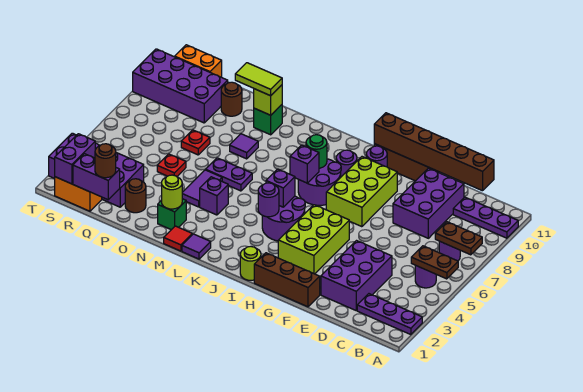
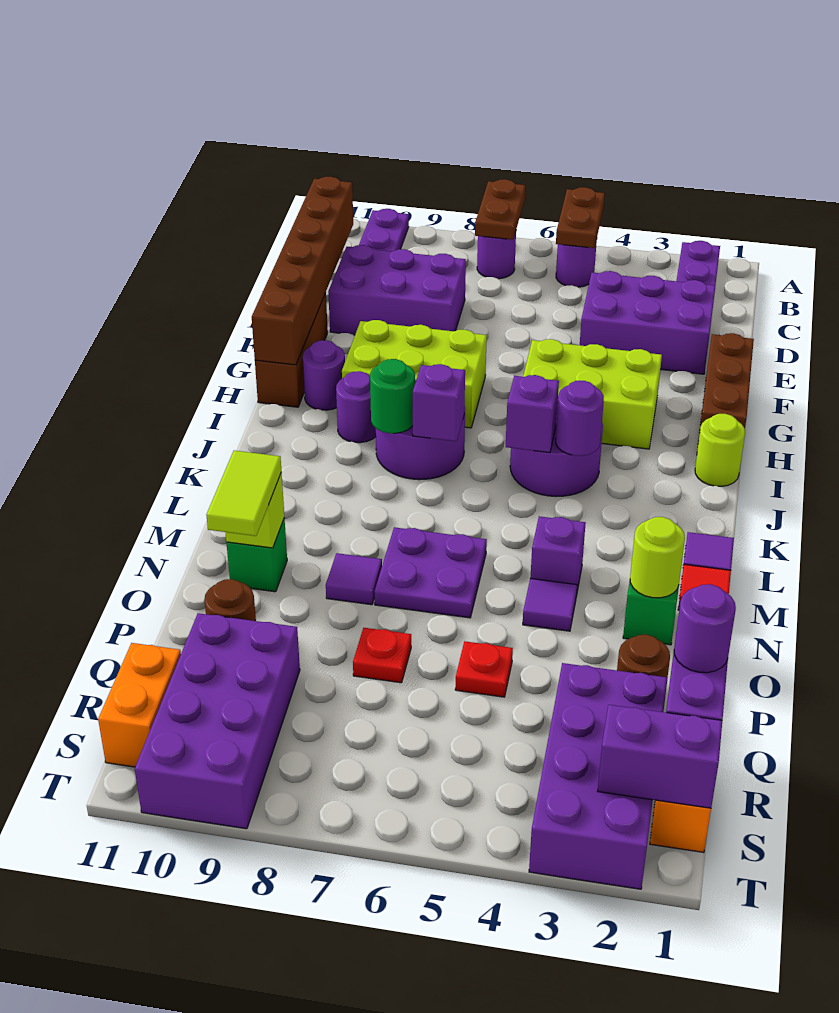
purple plate M6:N6 level 1 -> purple plate M6:N7 level 1
purple tile N4:N5 level 1 -> purple tile N4 level 1
brown round brick Q1 level 3 -> purple round brick Q1 level 3

